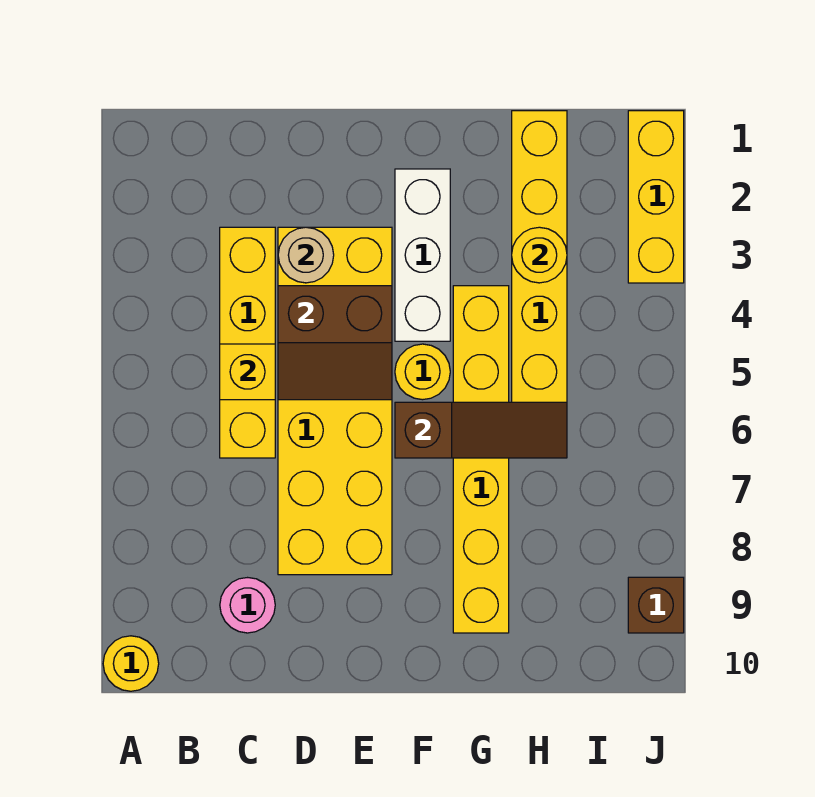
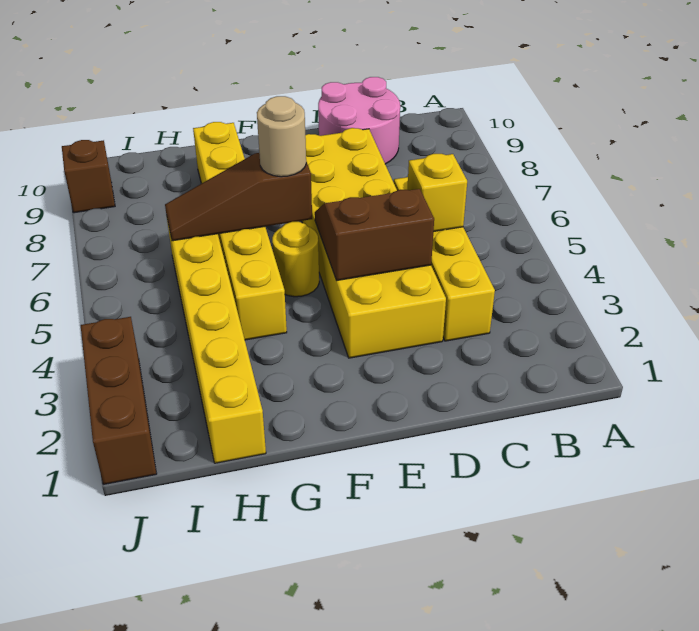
yellow round brick A10 level 1 -> none
pink round brick C9 level 1 -> pink round brick C9:D10 level 1
tan round brick D3 level 2 -> tan round brick F6 level 3
white brick F2:F4 level 1 -> none
yellow round brick H3 level 2 -> none
yellow brick J1:J3 level 1 -> brown brick J1:J3 level 1

